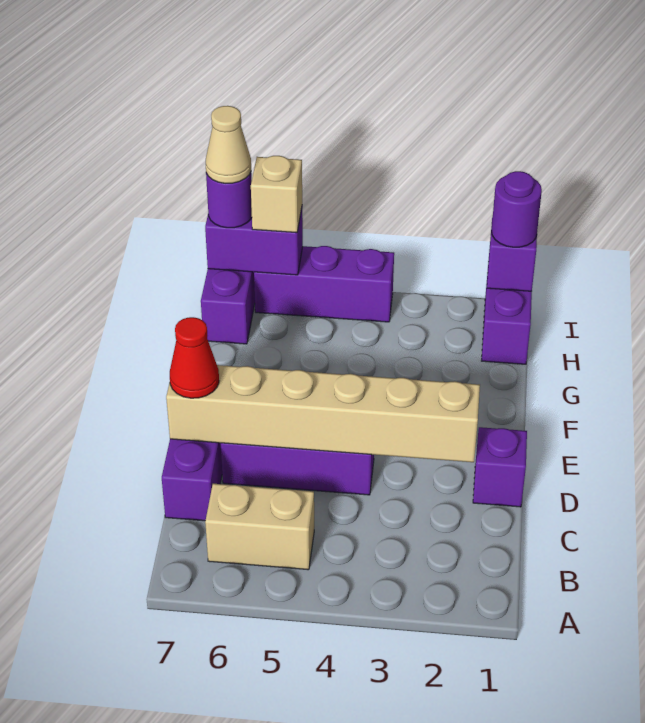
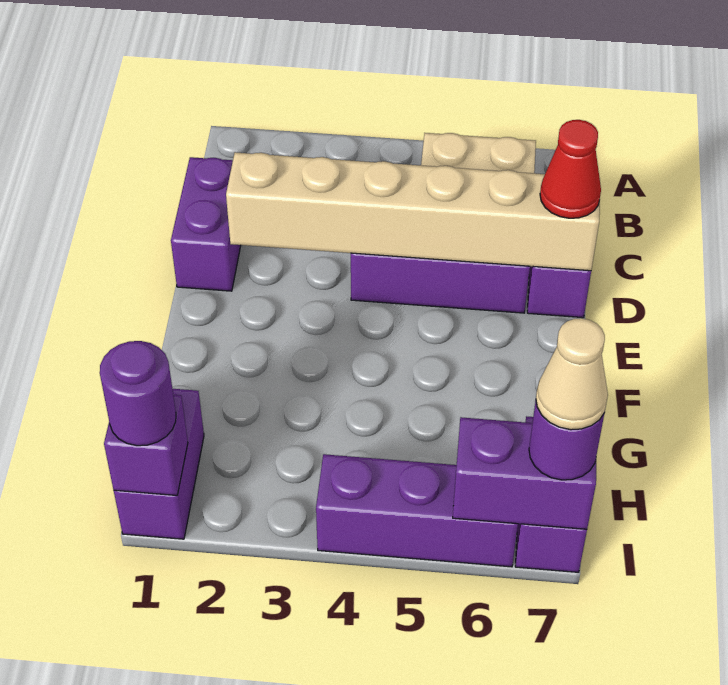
purple brick D1 level 1 -> purple brick C1:D1 level 1
tan brick I6 level 3 -> none

